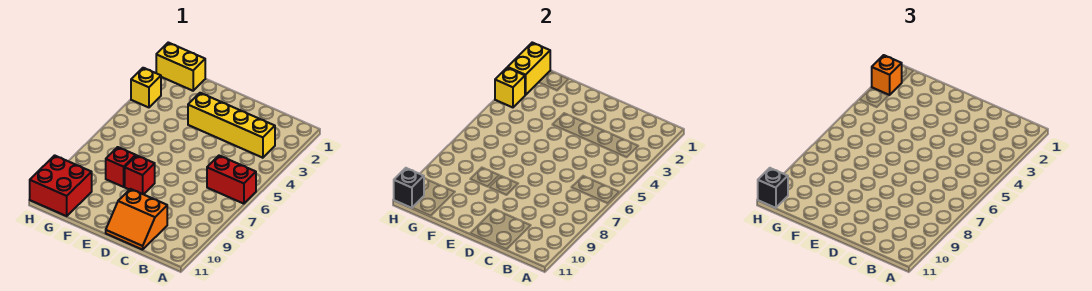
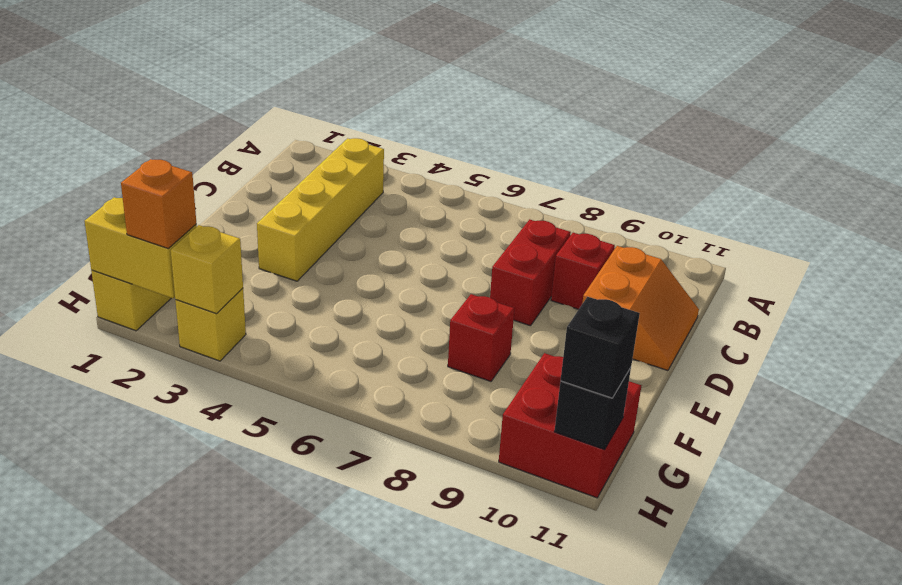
red brick A6:B6 level 1 -> red brick C8:D8 level 1
red brick E8 level 1 -> red brick C9 level 1

